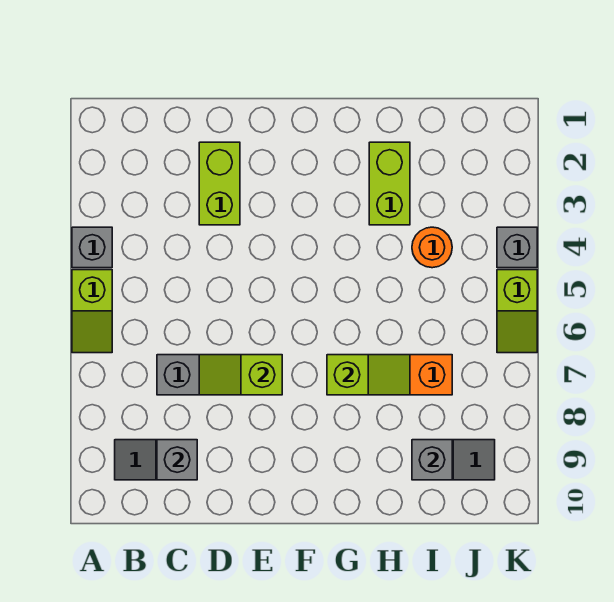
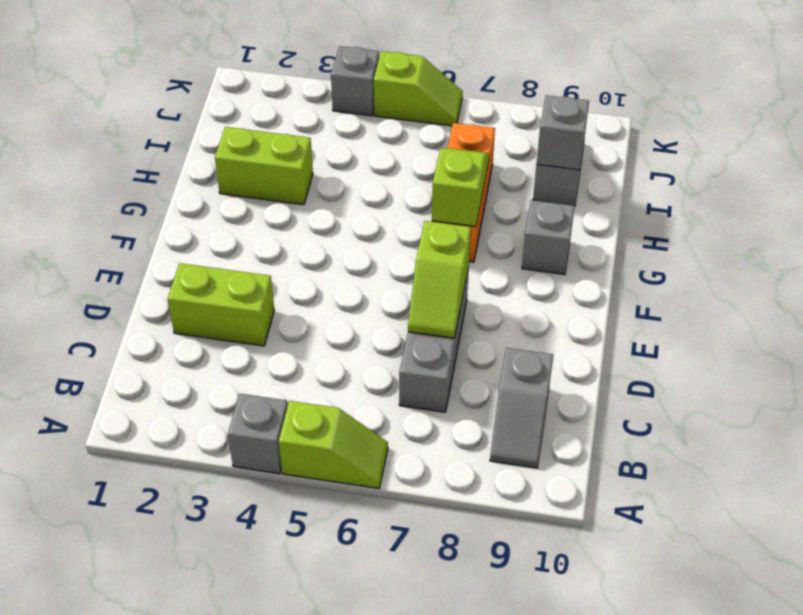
grey brick C9 level 2 -> grey brick G9 level 1
orange round brick I4 level 1 -> none

